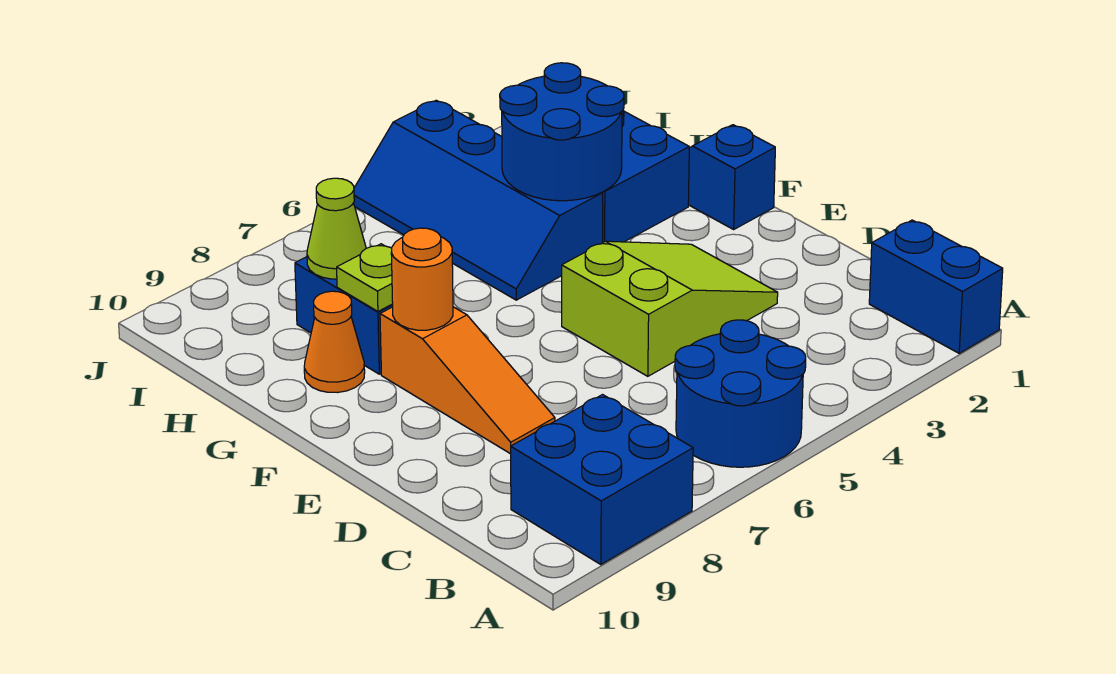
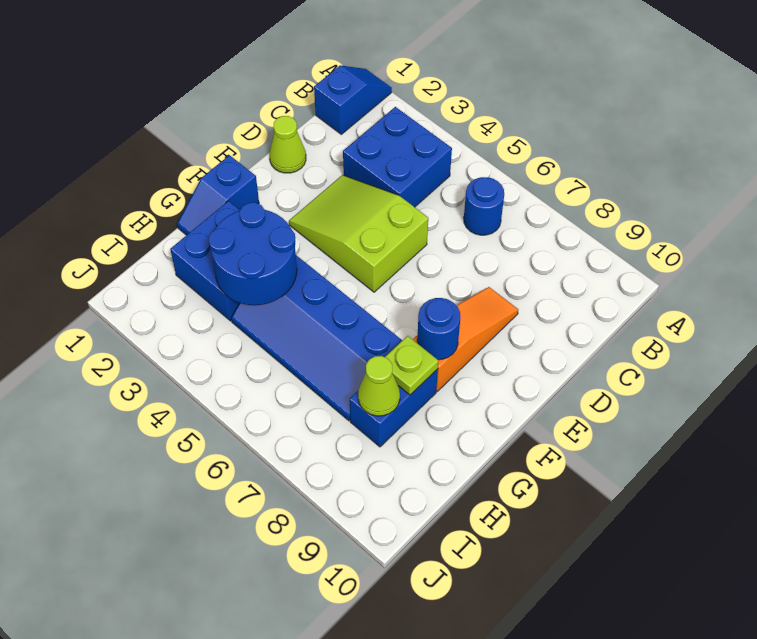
blue brick A1:B1 level 1 -> blue slope A1:B1 level 1 top B
blue round brick A5:B6 level 1 -> blue round brick B6 level 1
blue brick A8:B9 level 1 -> blue brick B3:C4 level 1
none -> lime cone D1 level 1
orange round brick F8 level 2 -> blue round brick F8 level 2
blue slope G4:J5 level 1 top 4 -> blue slope G4:H7 level 1 top G
orange cone G9 level 1 -> none

